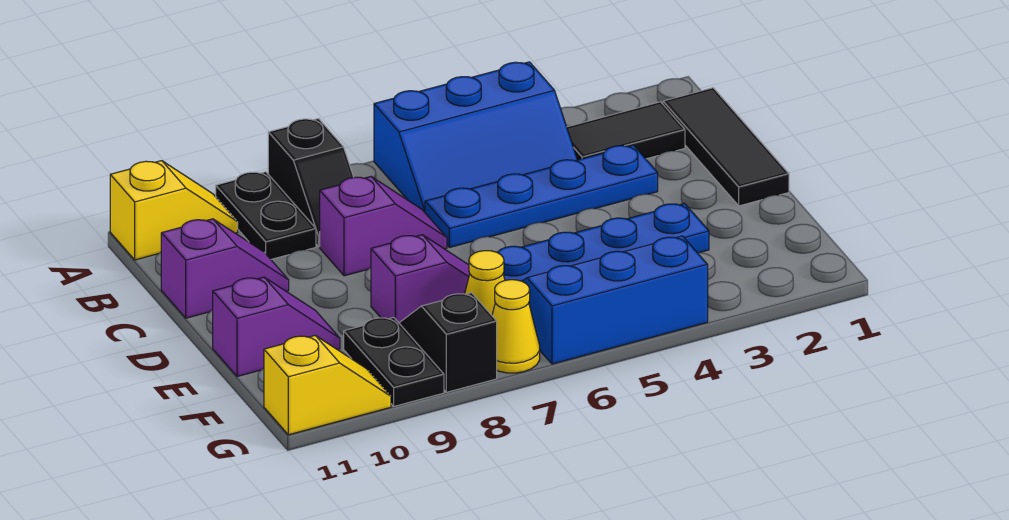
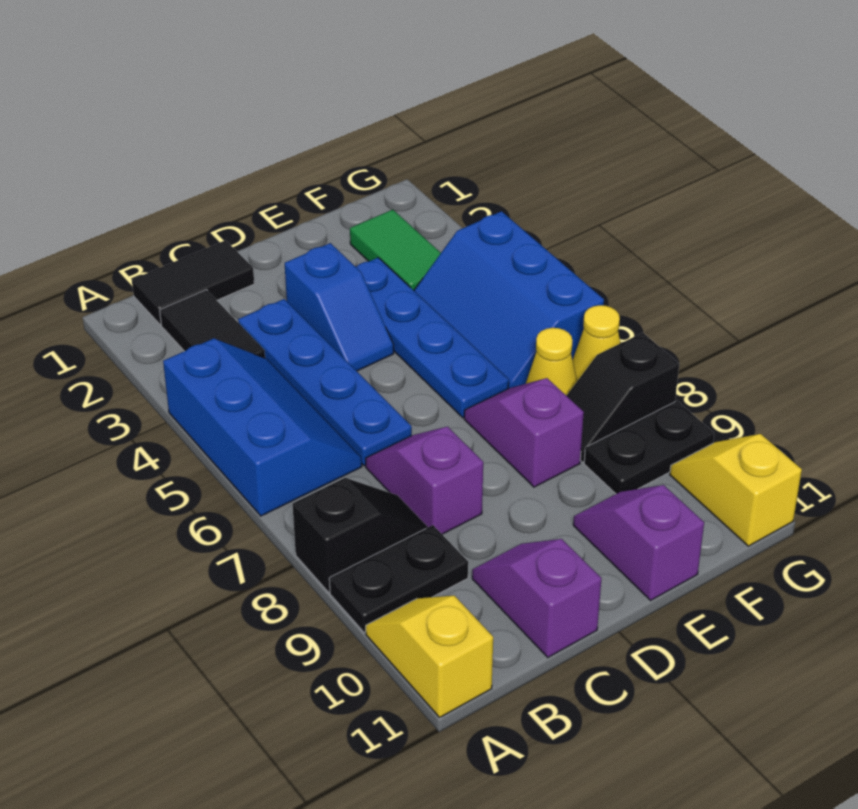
black tile B1:D1 level 1 -> black tile B1:C1 level 1
none -> blue slope D3:D4 level 1 top 3
none -> green tile F2:F3 level 1

